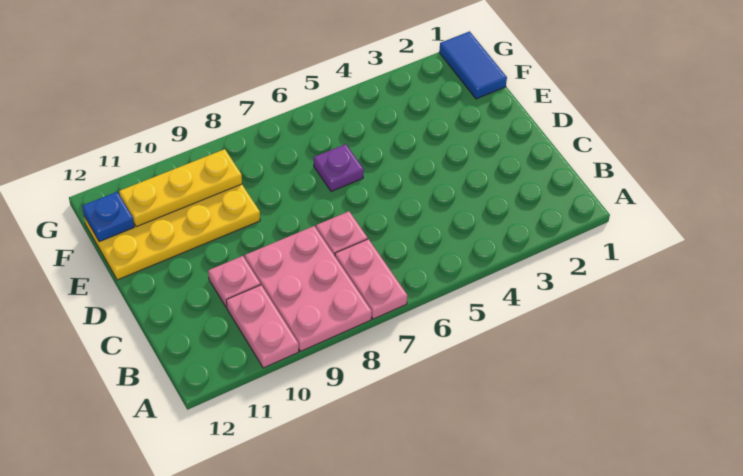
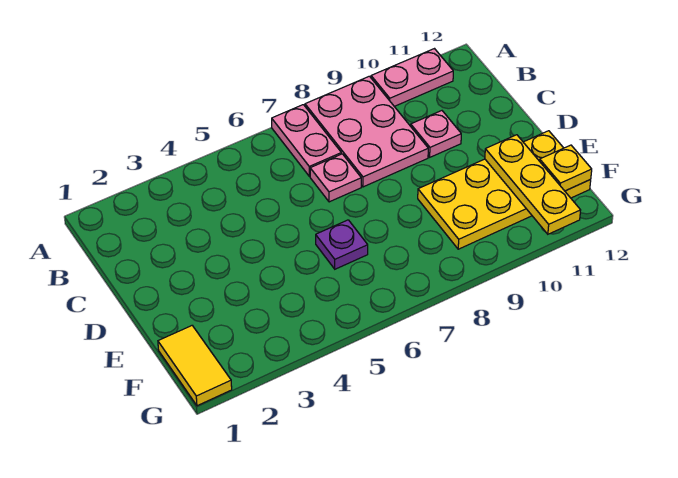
pink plate A10:B10 level 1 -> pink plate A10:A11 level 1
blue tile F1:G1 level 1 -> yellow tile F1:G1 level 1
yellow plate F9:F11 level 2 -> yellow plate E11:G11 level 2
blue plate F12 level 2 -> yellow plate F12 level 2

